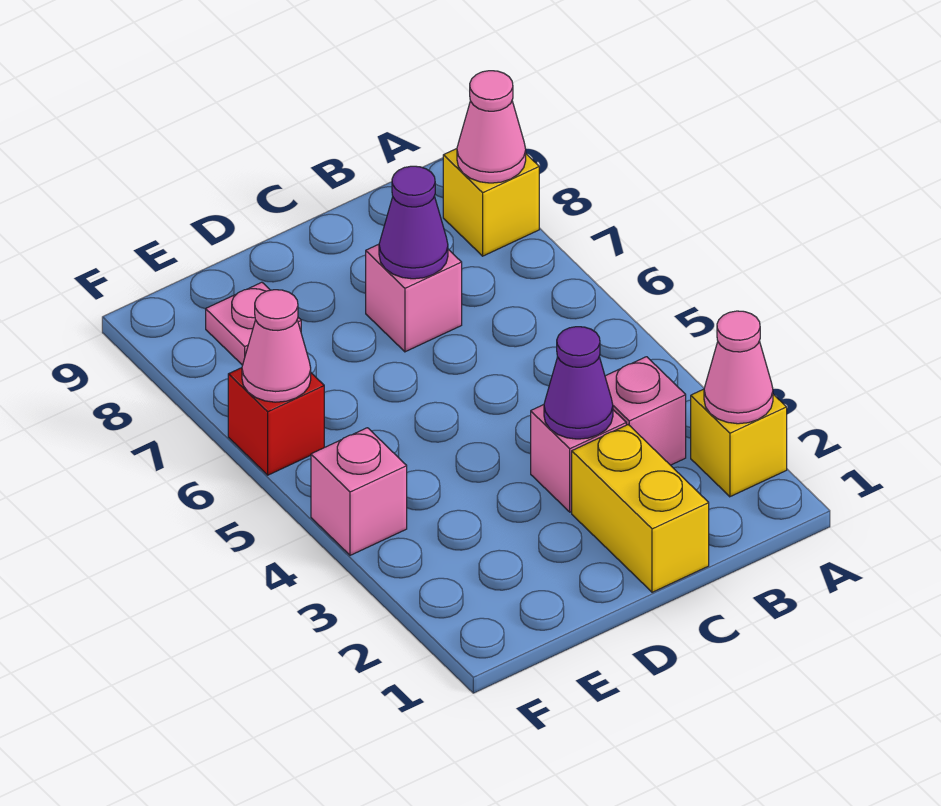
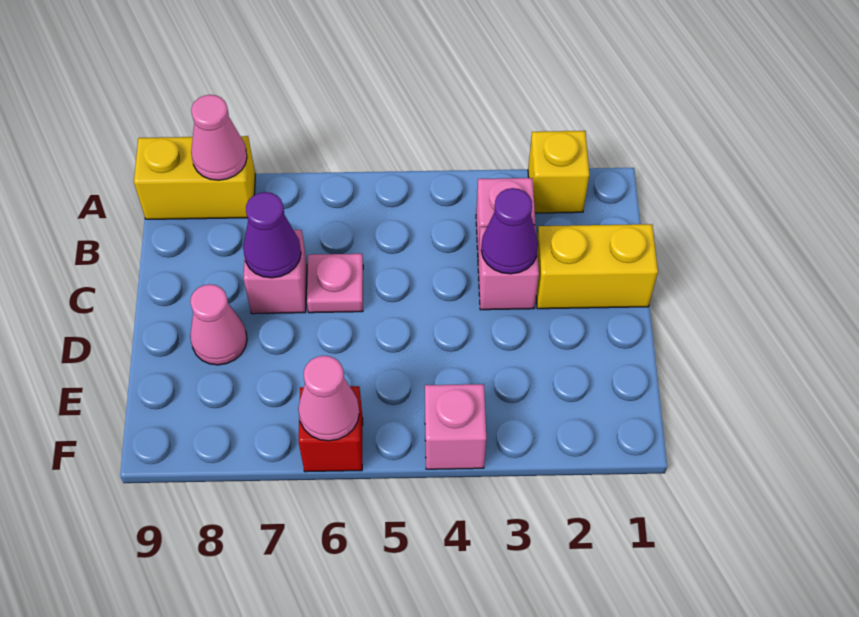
pink cone A2 level 2 -> pink cone D8 level 1
yellow brick A8 level 1 -> yellow brick A8:A9 level 1
pink plate E8 level 1 -> pink plate C6 level 1

